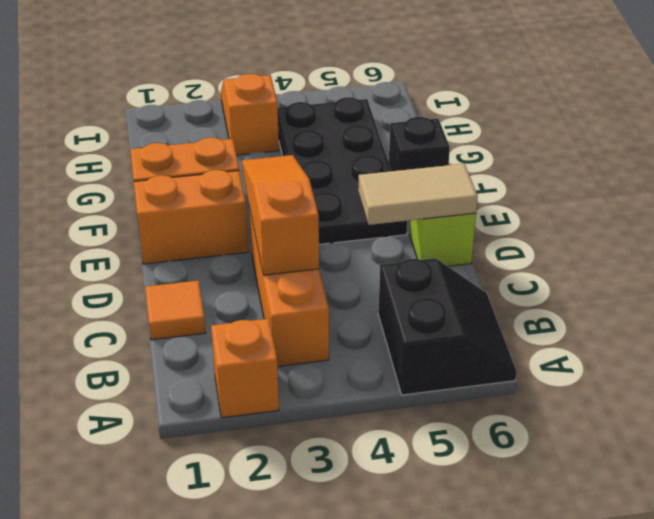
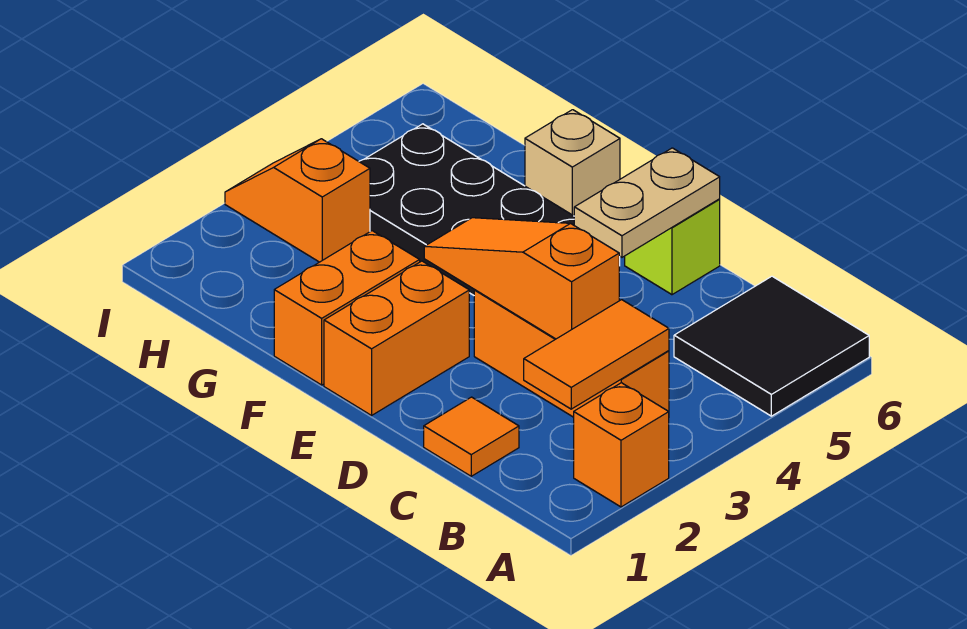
black slope A5:B6 level 1 top 5 -> black tile A5:B6 level 1
none -> orange tile B2:B3 level 2
tan tile D5:D6 level 2 -> tan plate D5:D6 level 2
black brick F6 level 1 -> tan brick F6 level 1

